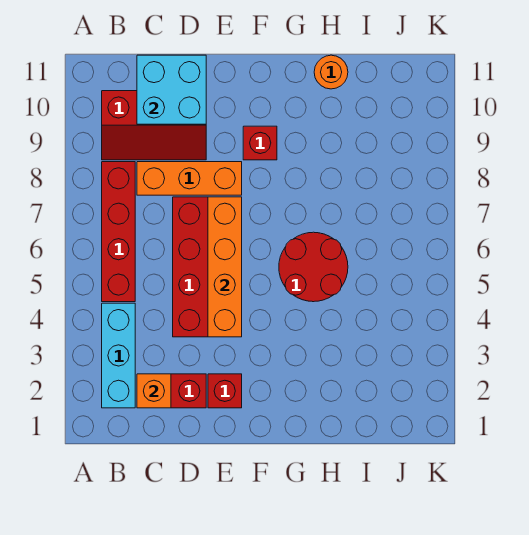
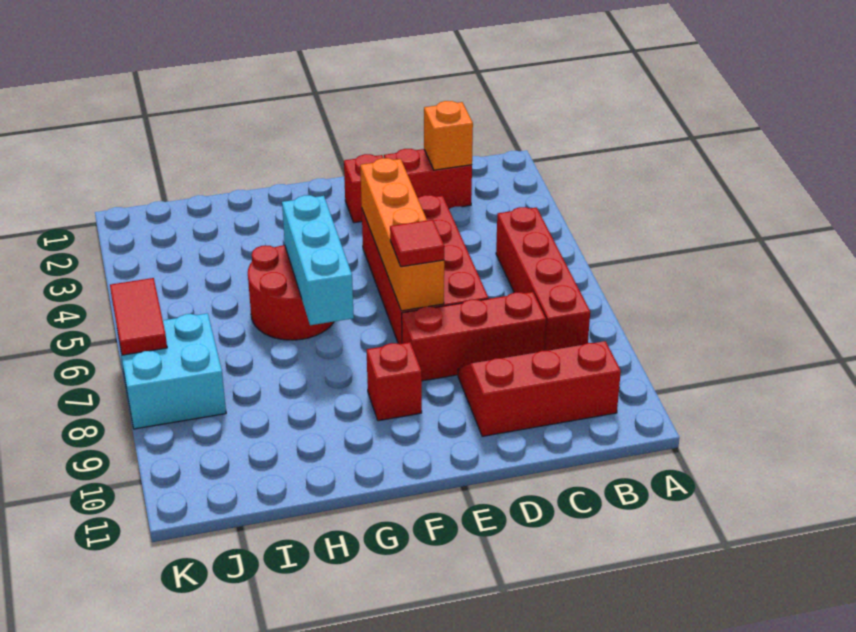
cyan brick B2:B4 level 1 -> cyan brick G5:G7 level 2
orange brick C8:E8 level 1 -> red brick C8:E8 level 1
cyan brick C10:D11 level 2 -> cyan brick J7:K8 level 1
none -> red tile E7 level 3
orange round brick H11 level 1 -> none
none -> red tile K6:K7 level 2

